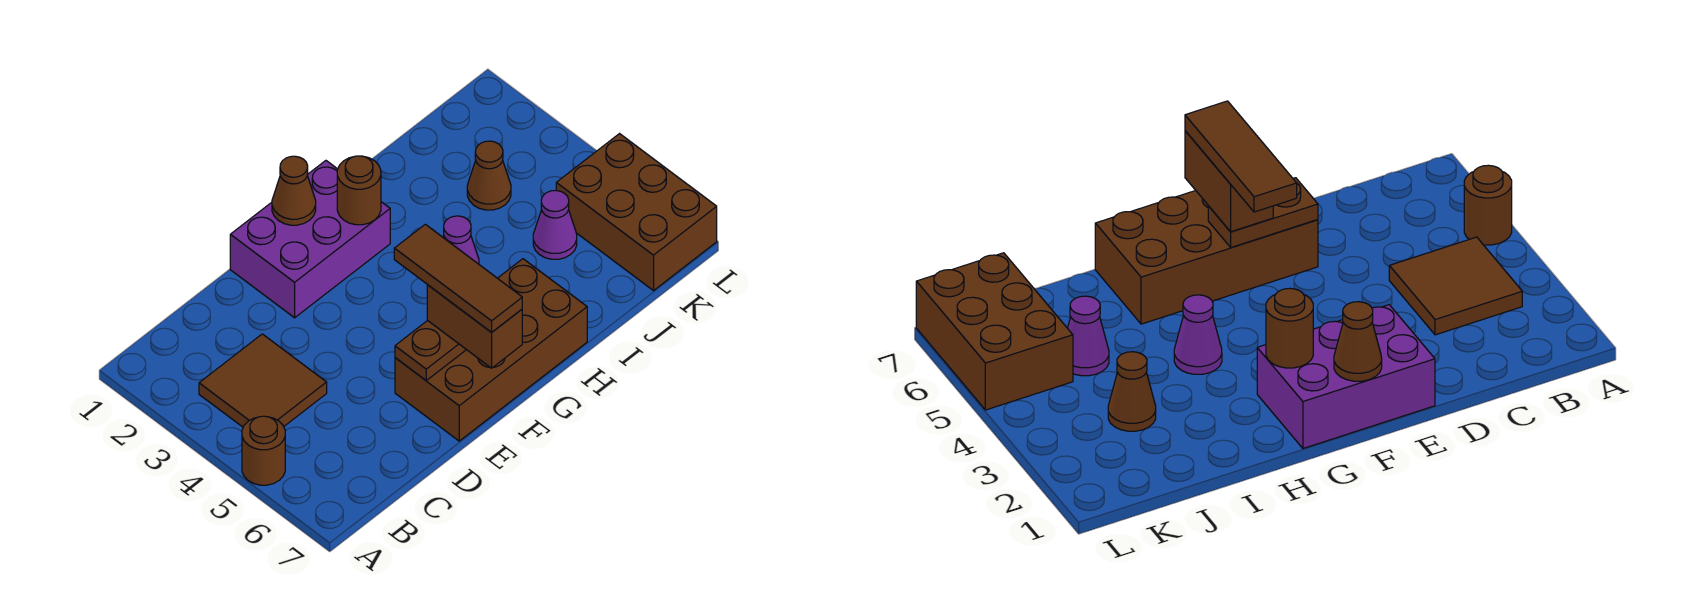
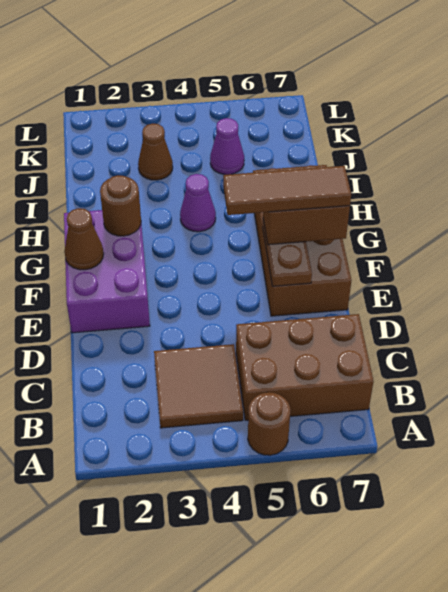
brown brick K5:L7 level 1 -> brown brick B5:C7 level 1

